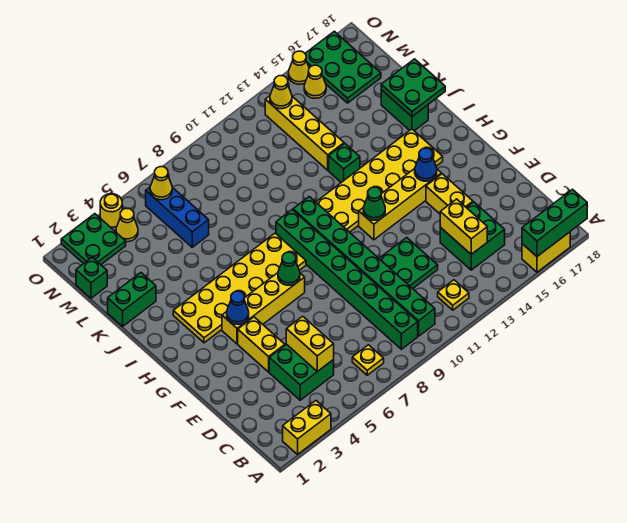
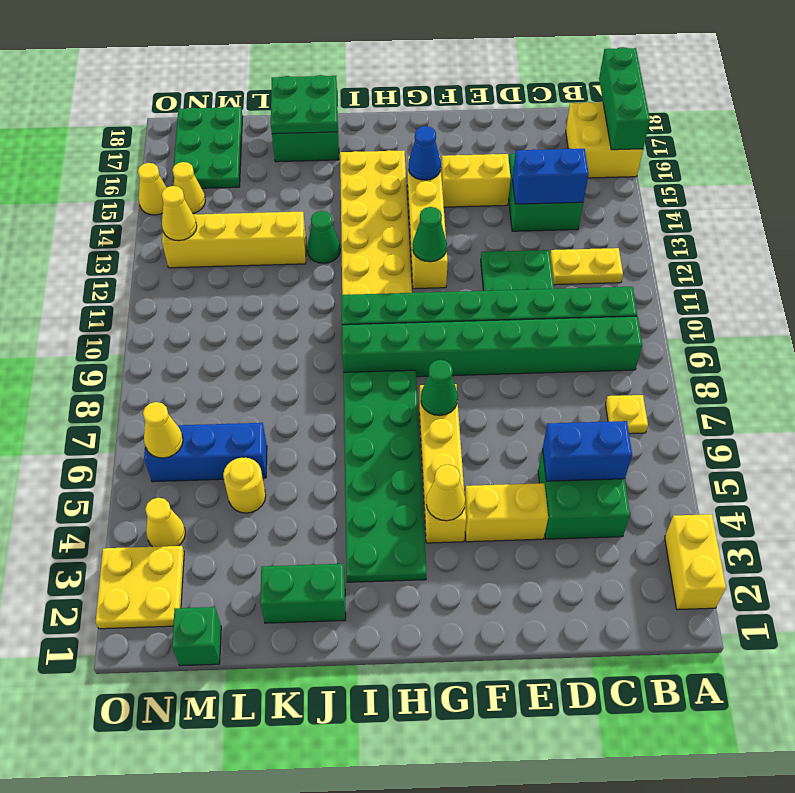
yellow brick A16:A17 level 1 -> yellow brick A16:B17 level 1
yellow plate B12 level 1 -> yellow plate B12:C12 level 1
yellow brick C5:D5 level 2 -> blue brick C5:D5 level 2
yellow brick C14:D14 level 2 -> blue brick C14:D14 level 2
blue cone G4 level 2 -> yellow cone G4 level 2
yellow plate H3:I8 level 1 -> green plate H3:I8 level 1
green brick J13 level 1 -> green cone J13 level 1
green brick K1:K2 level 1 -> green brick J2:K2 level 1
green plate M16:O17 level 1 -> green plate M16:N18 level 1
green plate N2:O3 level 1 -> yellow plate N2:O3 level 1
yellow round brick O4 level 1 -> yellow round brick L5 level 1

